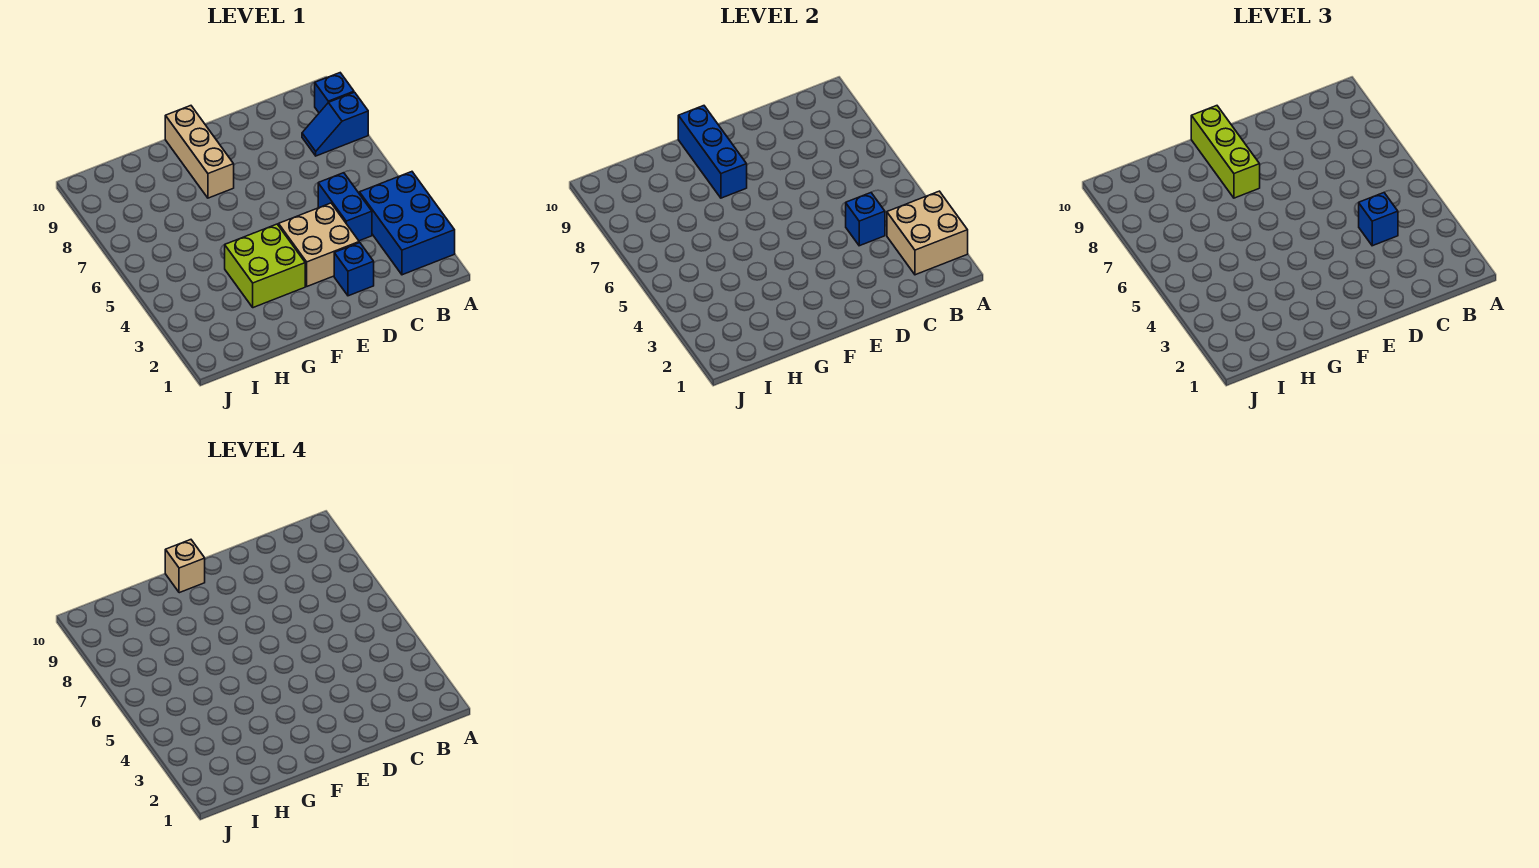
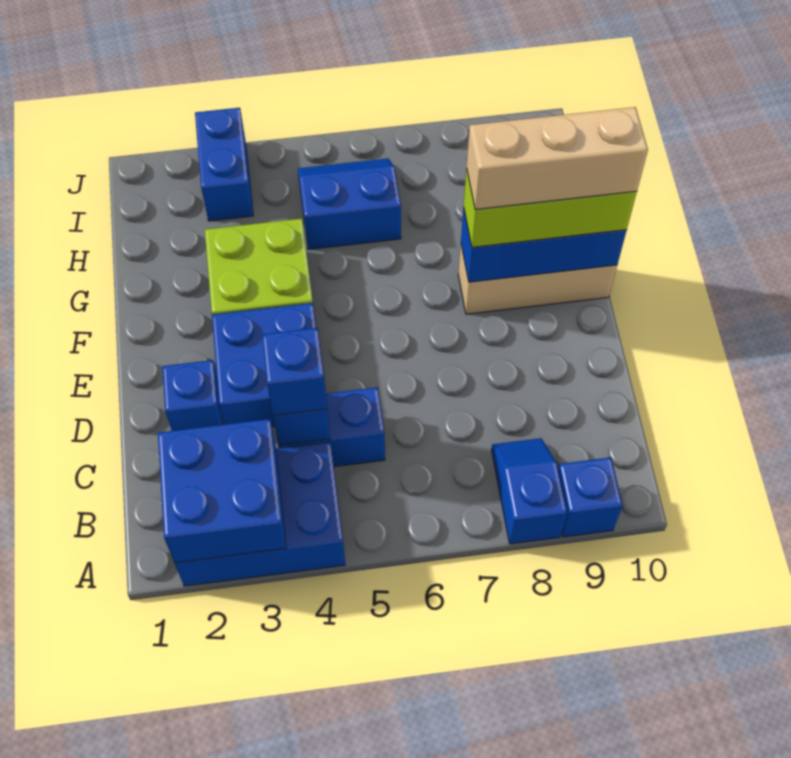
tan brick A2:B3 level 2 -> blue brick A2:B3 level 2
tan brick D3:E4 level 1 -> blue brick D3:E4 level 1
tan brick F10 level 4 -> tan brick F8:F10 level 4
none -> blue slope H5:I6 level 1 top H
none -> blue brick I3:J3 level 1

